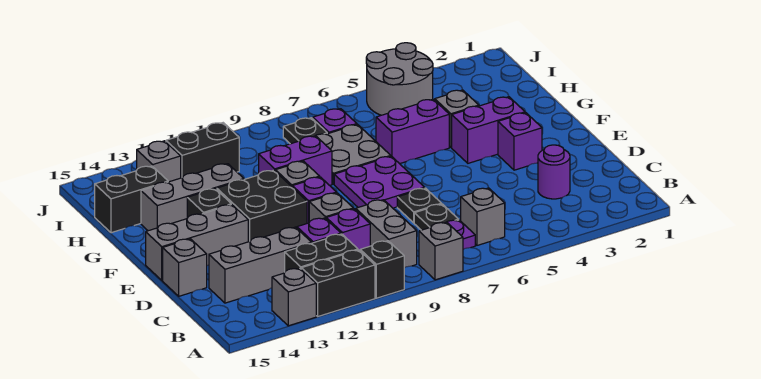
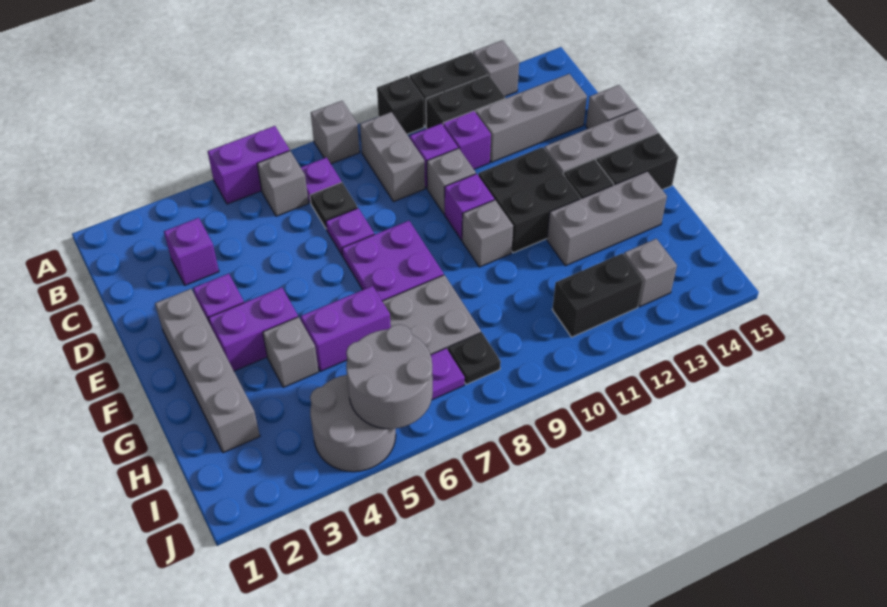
purple round brick C3 level 1 -> purple brick C3 level 1
black plate D7 level 1 -> purple plate D7 level 1
none -> grey brick E2:H2 level 1
purple brick G9:G10 level 1 -> purple brick A5:A6 level 1
black brick H14:H15 level 1 -> black brick F14:F15 level 1
none -> grey round brick I5:J6 level 2

